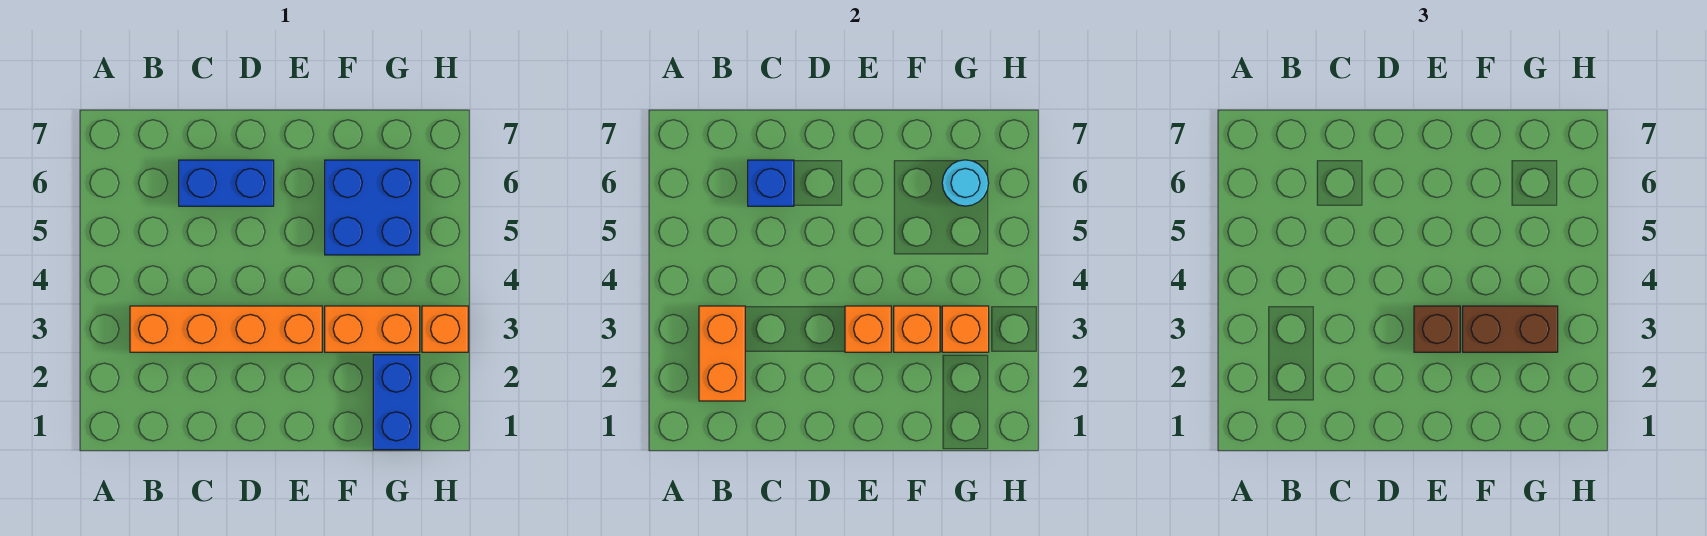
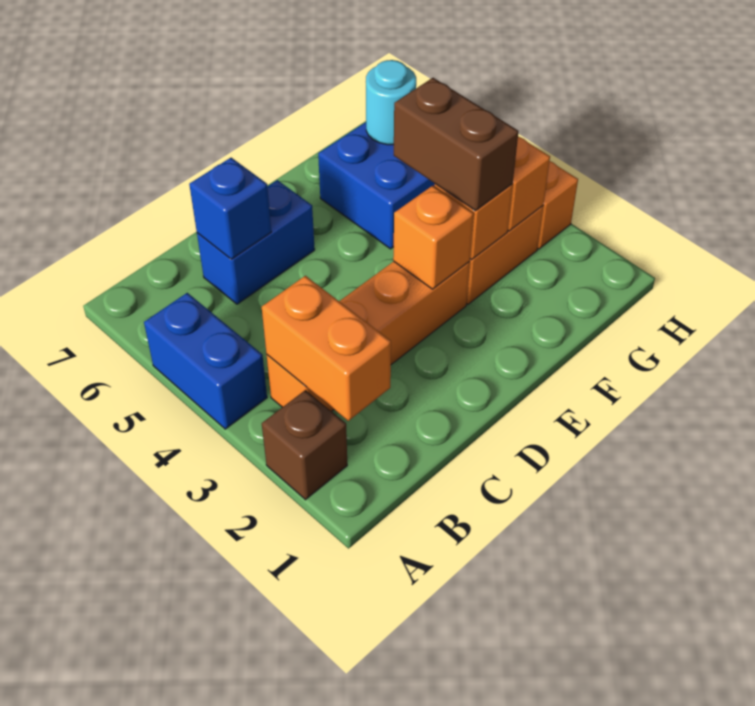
brown brick E3 level 3 -> brown brick A2 level 1
brown brick F3:G3 level 3 -> brown brick F3:F4 level 3
blue brick G1:G2 level 1 -> blue brick A4:A5 level 1

